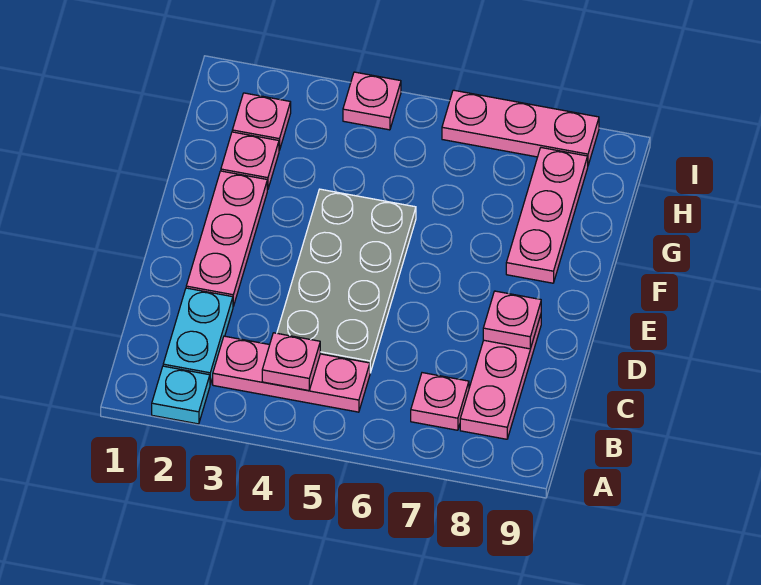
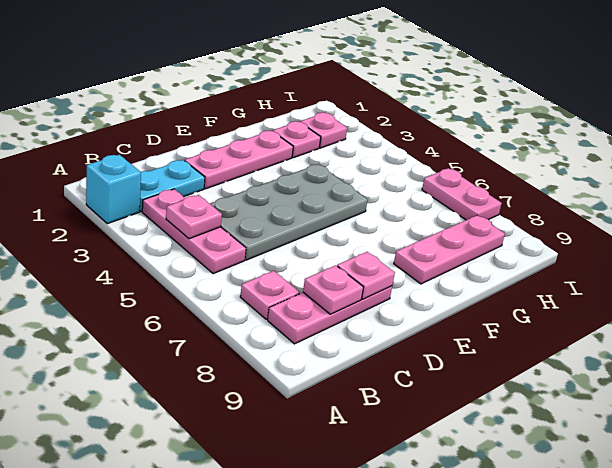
cyan plate A2 level 1 -> cyan brick A2 level 1
pink plate I4 level 1 -> pink plate C8 level 2
pink plate I6:I8 level 1 -> pink plate I6:I7 level 1

